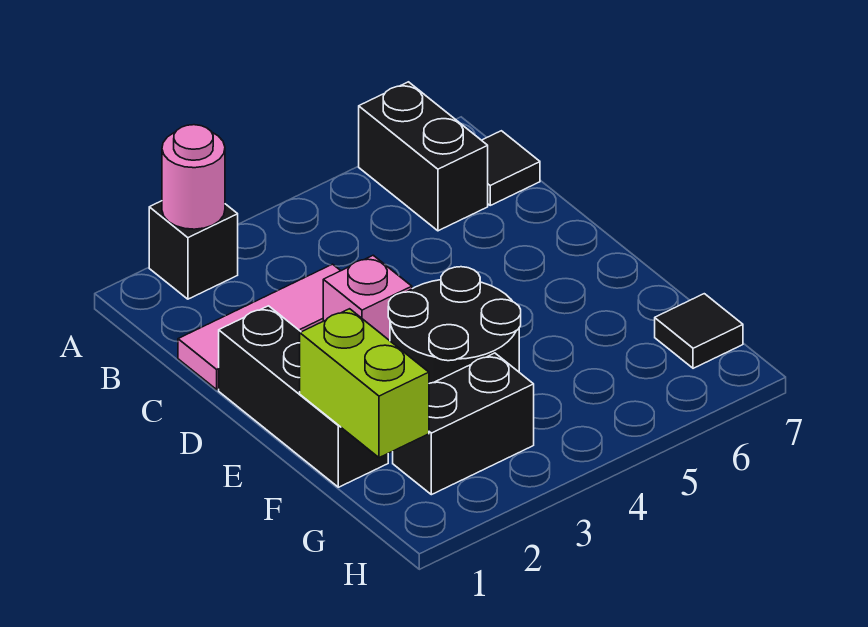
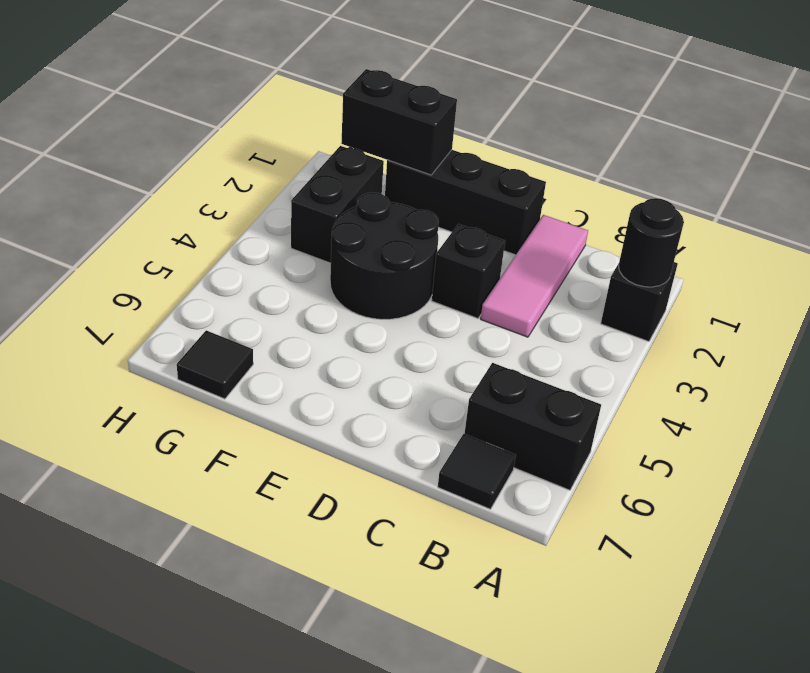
pink round brick A2 level 2 -> black round brick A2 level 2
pink brick D3 level 1 -> black brick D3 level 1
lime brick F1:G1 level 2 -> black brick F1:G1 level 2

